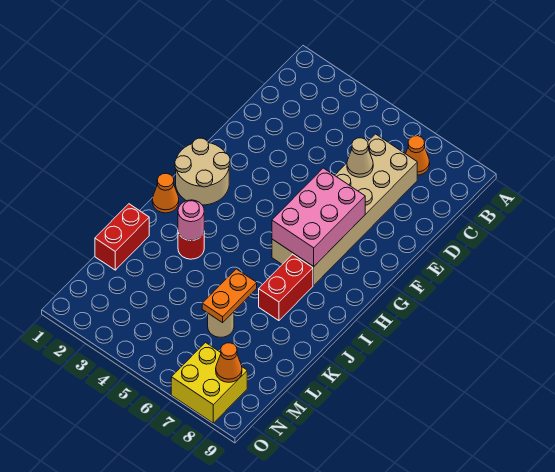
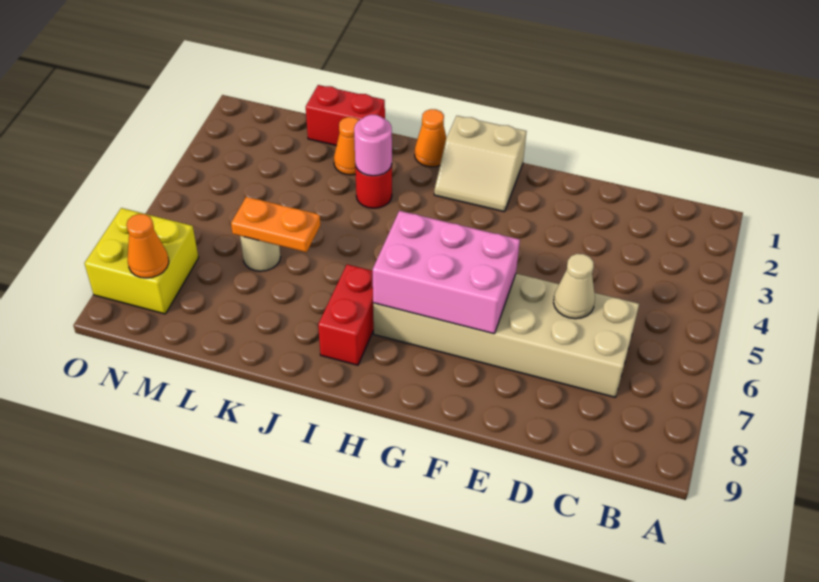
orange cone B7 level 1 -> orange cone K2 level 1
tan round brick G1:H2 level 1 -> tan slope G1:H2 level 1 top 1
red brick I7:J7 level 1 -> red brick I7:I8 level 1

